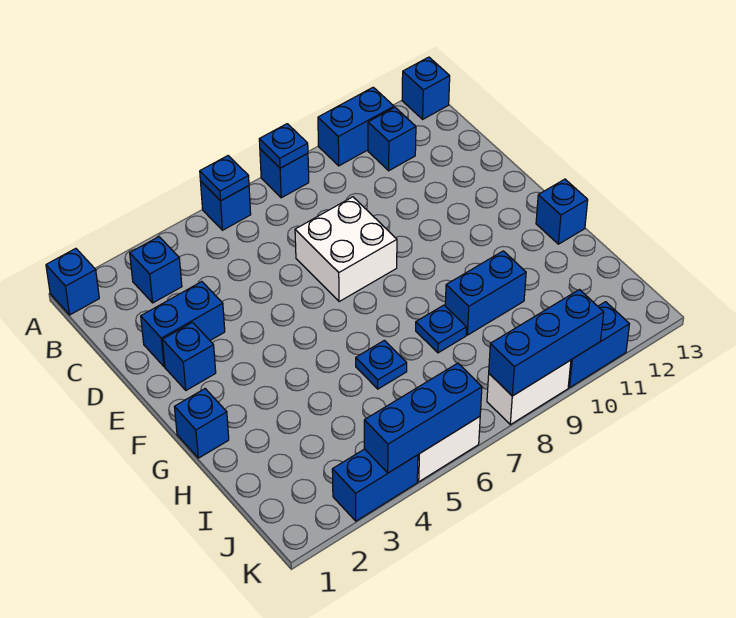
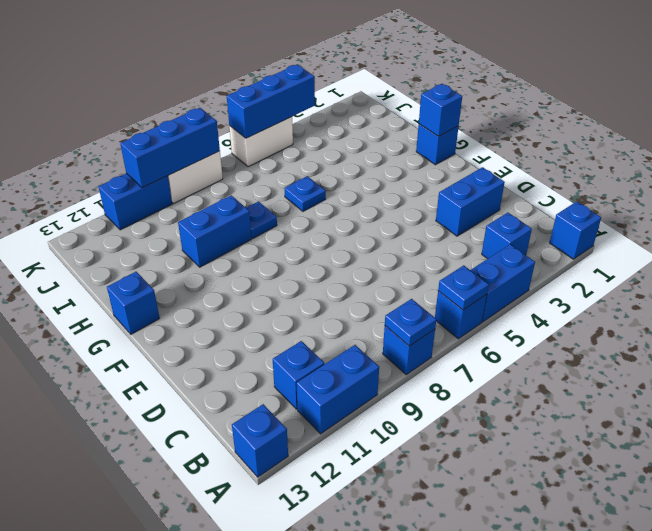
white brick D7:E8 level 1 -> none
blue brick E2 level 1 -> blue brick G1 level 2
blue brick K3:K4 level 1 -> blue brick A4:A5 level 1

